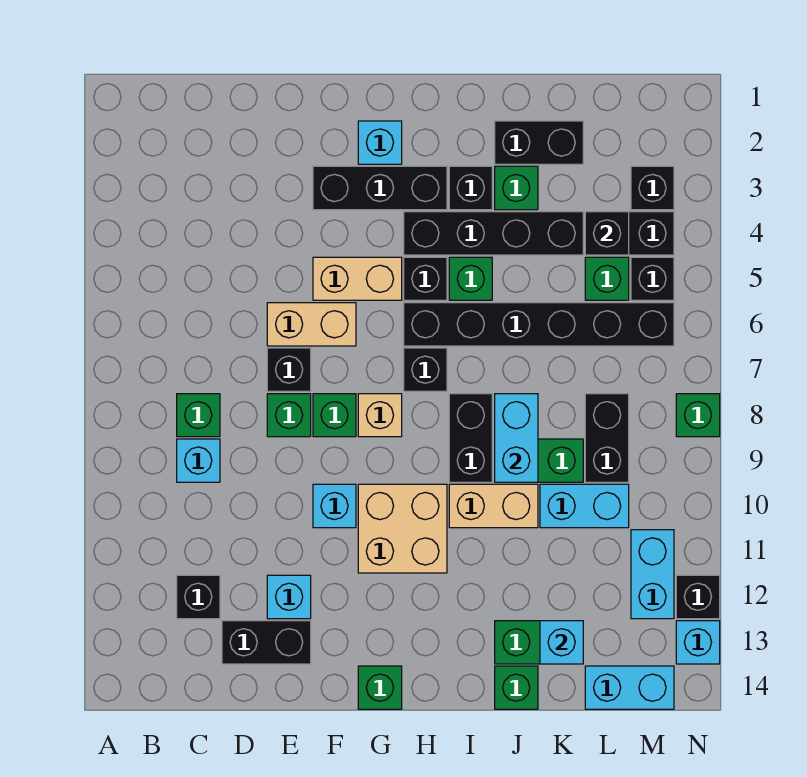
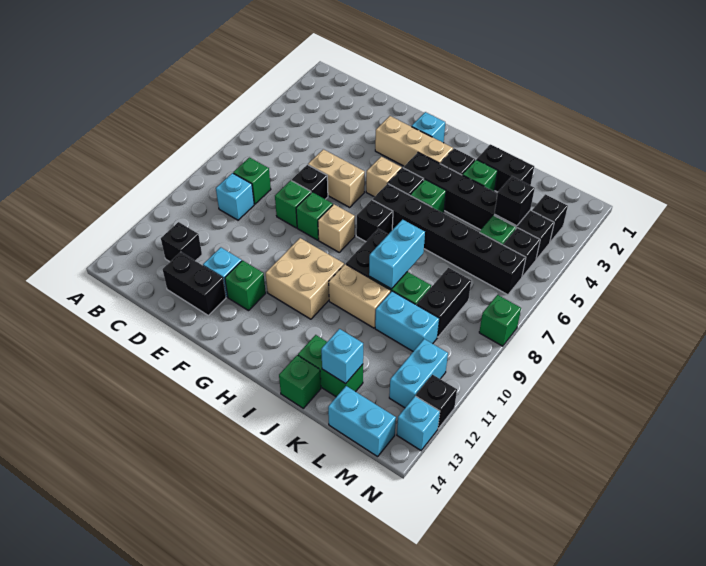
black brick F3:H3 level 1 -> tan brick F3:H3 level 1
tan brick F5:G5 level 1 -> tan brick G5 level 1
cyan brick F10 level 1 -> none
green brick G14 level 1 -> green brick F12 level 1

